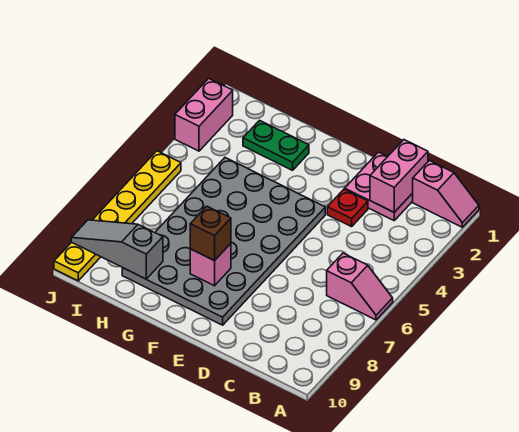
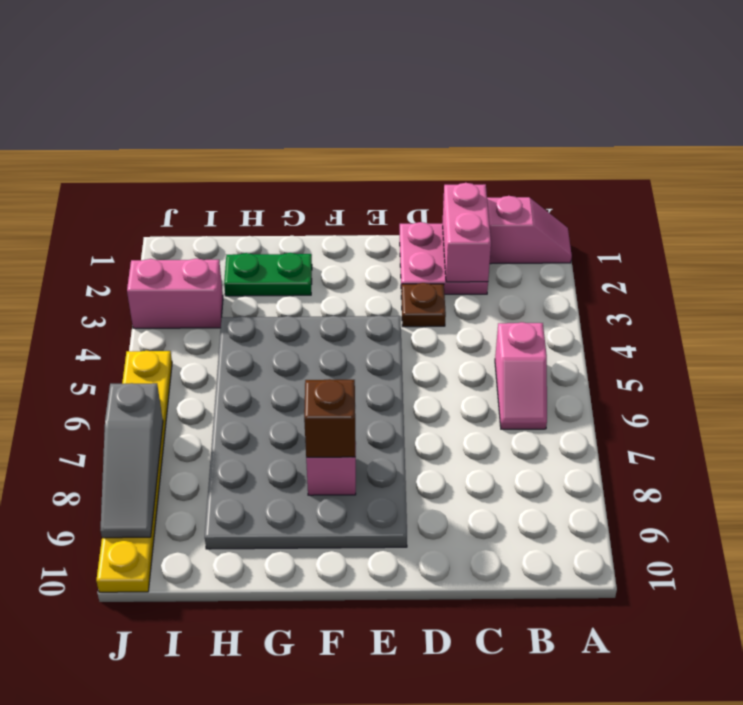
pink slope A6:B6 level 1 top B -> pink slope B5:B6 level 1 top 5
red plate D3 level 1 -> brown plate D3 level 1
grey slope H9:J9 level 2 top H -> grey slope J7:J9 level 2 top 7
pink brick J2:J3 level 1 -> pink brick I3:J3 level 1

